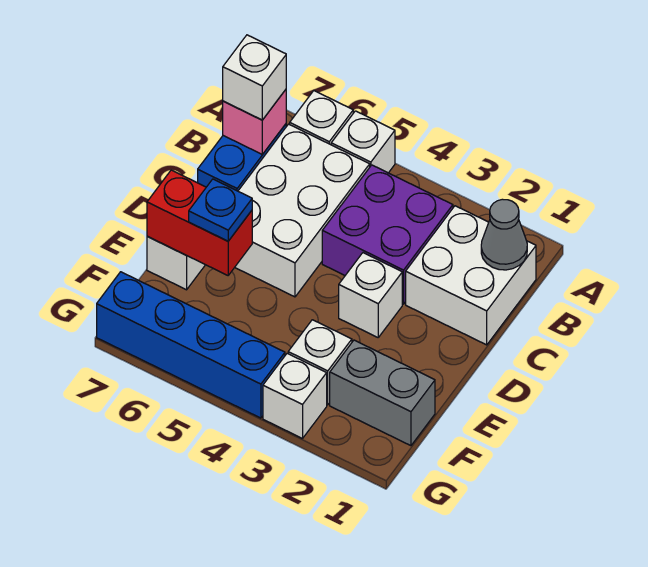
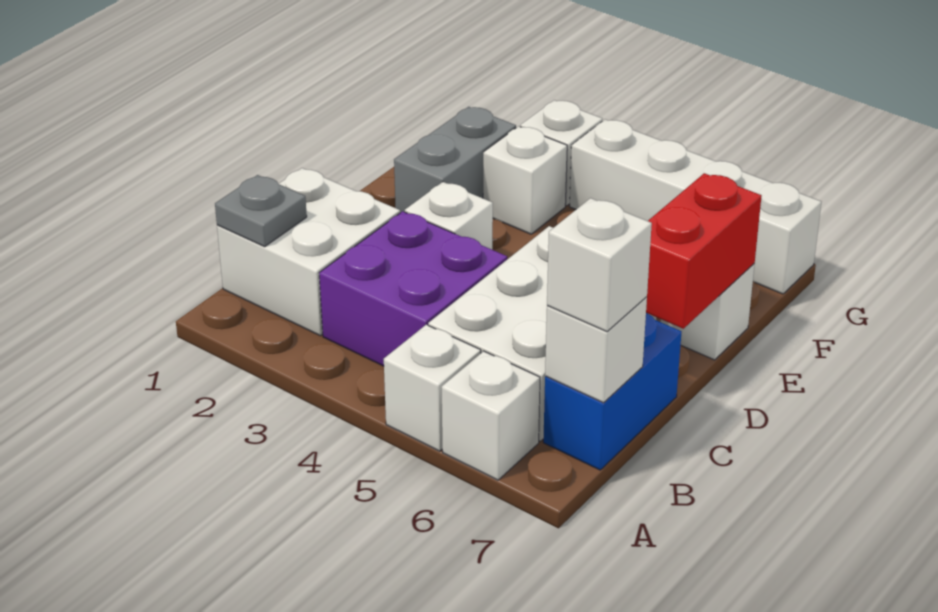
grey cone B1 level 2 -> grey plate B1 level 2
pink brick B7 level 2 -> white brick B7 level 2
red brick E6:E7 level 2 -> red brick D7:E7 level 2
blue plate E6 level 3 -> none
grey brick F1:F2 level 1 -> grey brick E2:F2 level 1
blue brick G4:G7 level 1 -> white brick G4:G7 level 1

